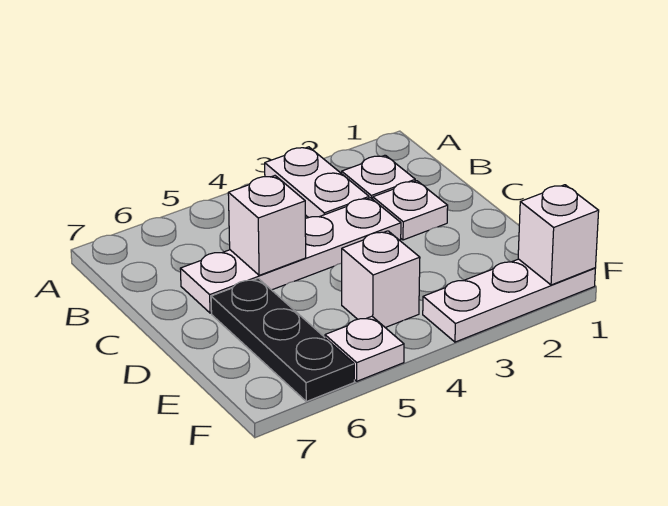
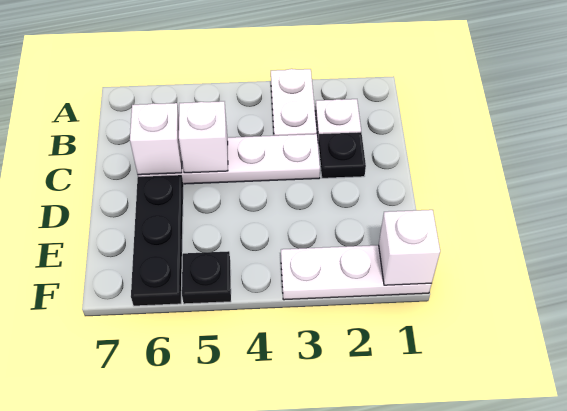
white plate C2 level 1 -> black plate C2 level 1
white brick E4 level 1 -> white brick C6 level 2
white plate F5 level 1 -> black plate F5 level 1

